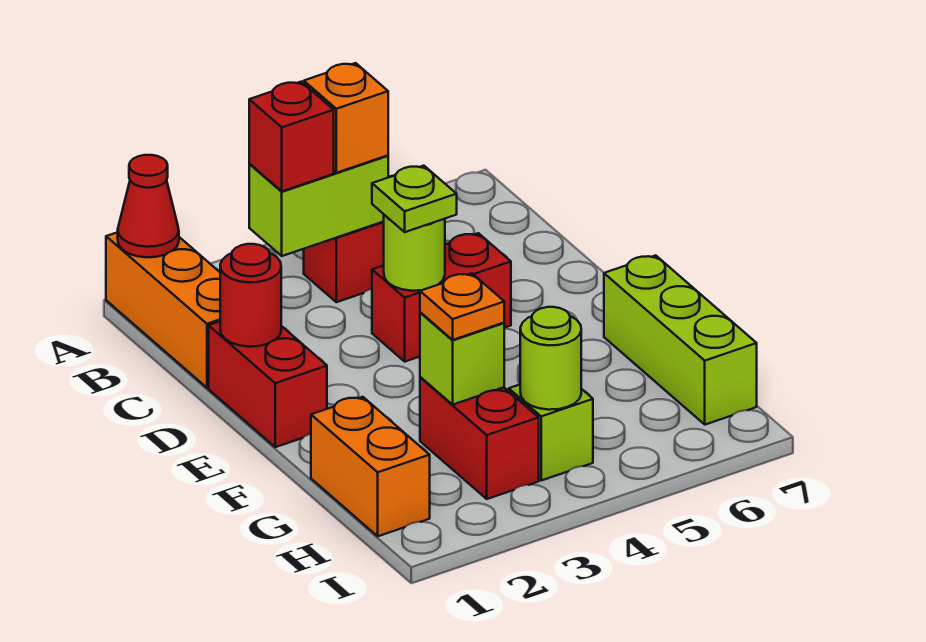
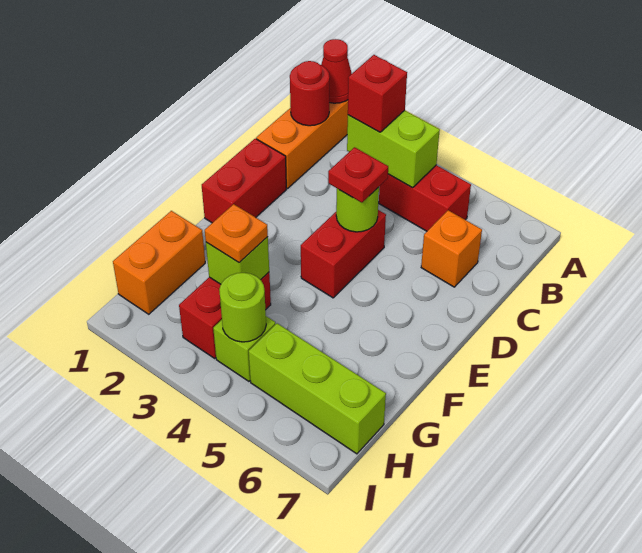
orange brick B4 level 3 -> orange brick C6 level 1
red round brick D1 level 2 -> red round brick B1 level 2
red brick D4:D5 level 1 -> red brick D4:E4 level 1
lime plate D4 level 3 -> red plate D4 level 3
lime brick F7:H7 level 1 -> lime brick H5:H7 level 1

